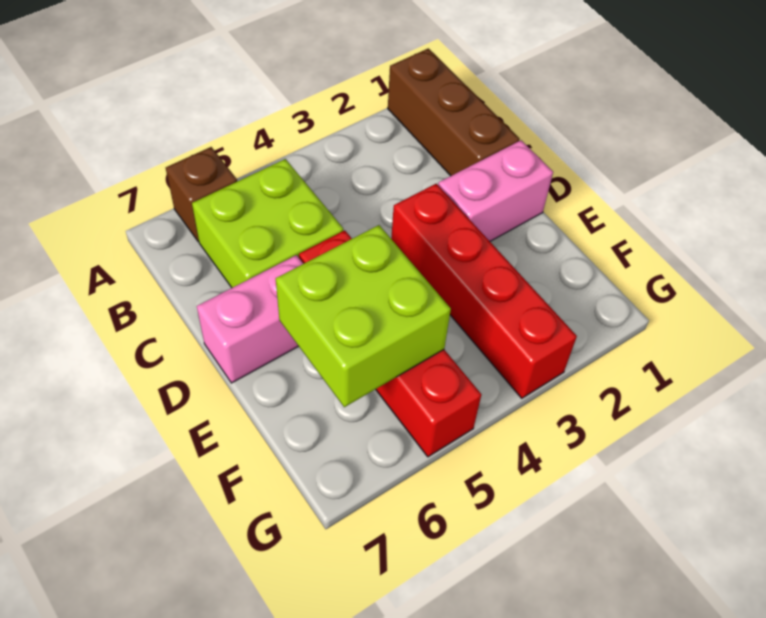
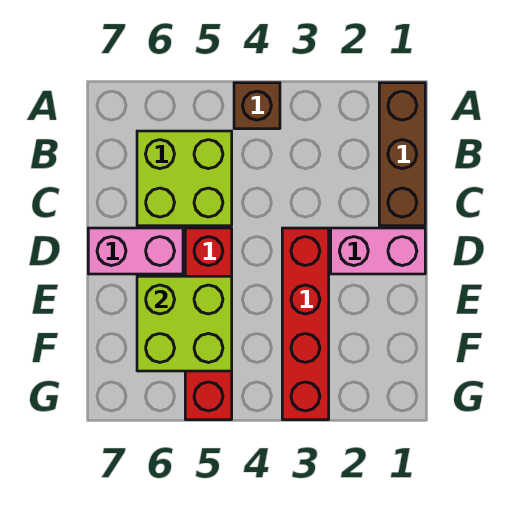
brown brick A6 level 1 -> brown brick A4 level 1

